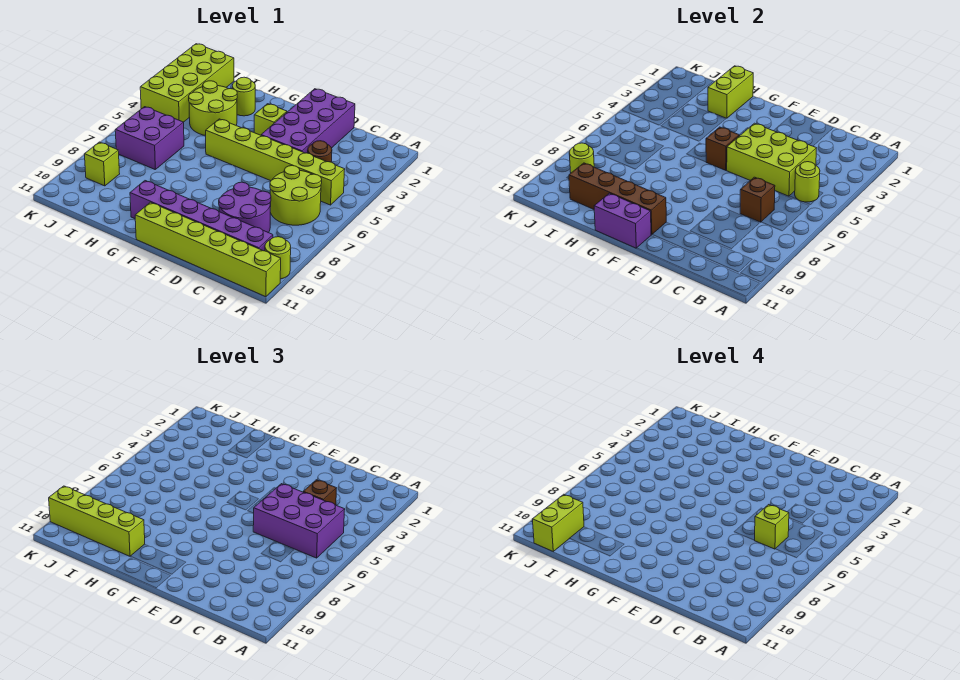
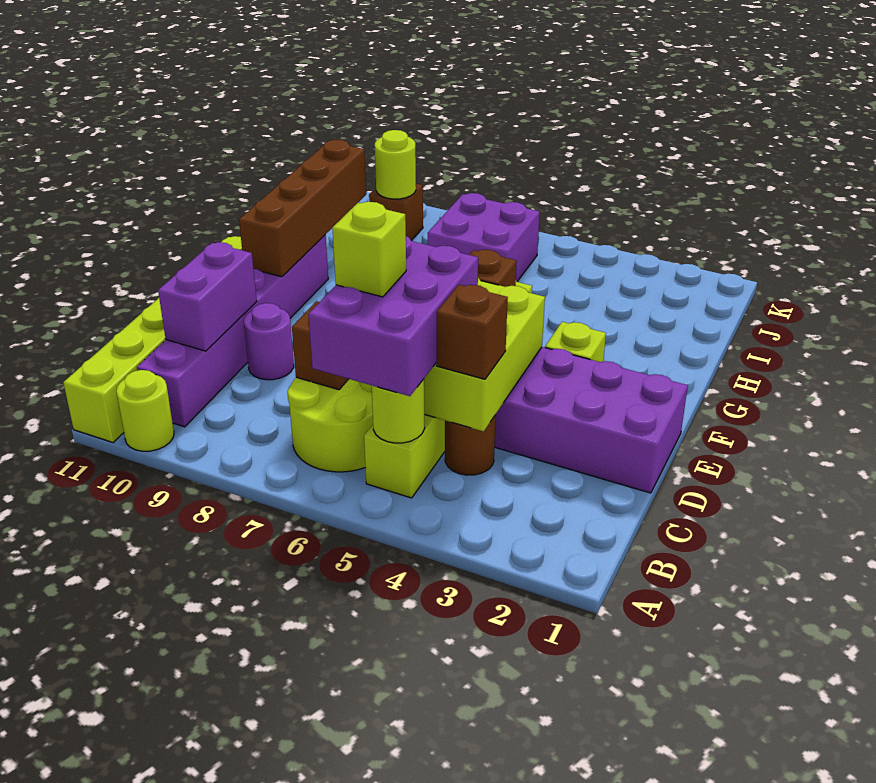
purple round brick C8:D9 level 1 -> purple round brick D9 level 1
purple brick F11:G11 level 2 -> purple brick C10:D10 level 2
lime brick H1:H2 level 2 -> none
lime round brick H2 level 1 -> none
lime round brick H3:I4 level 1 -> none
lime brick H10:K10 level 3 -> none
lime brick J1:K4 level 1 -> none
lime brick J9 level 1 -> brown brick J9 level 1
lime brick J10:J11 level 4 -> none

